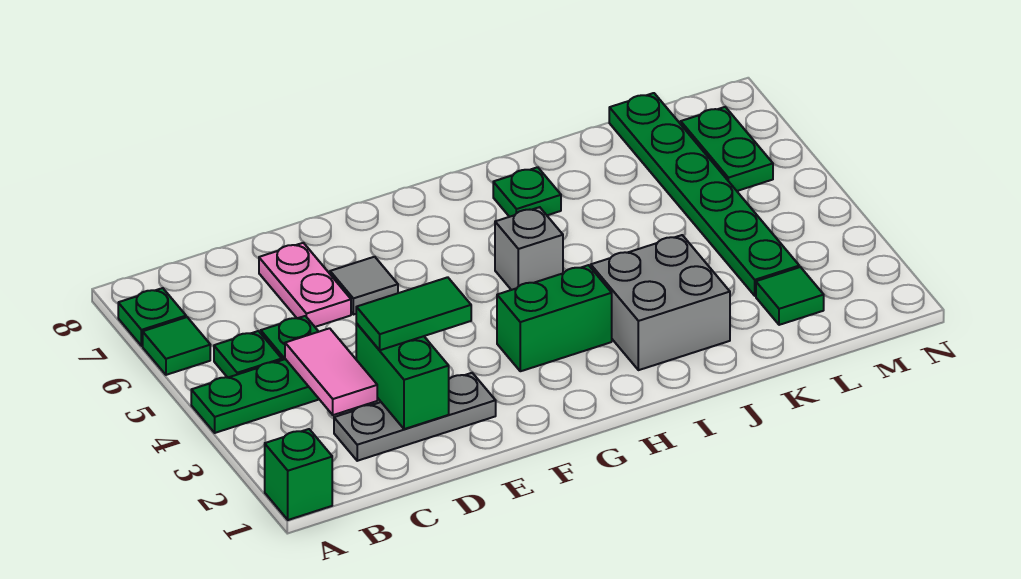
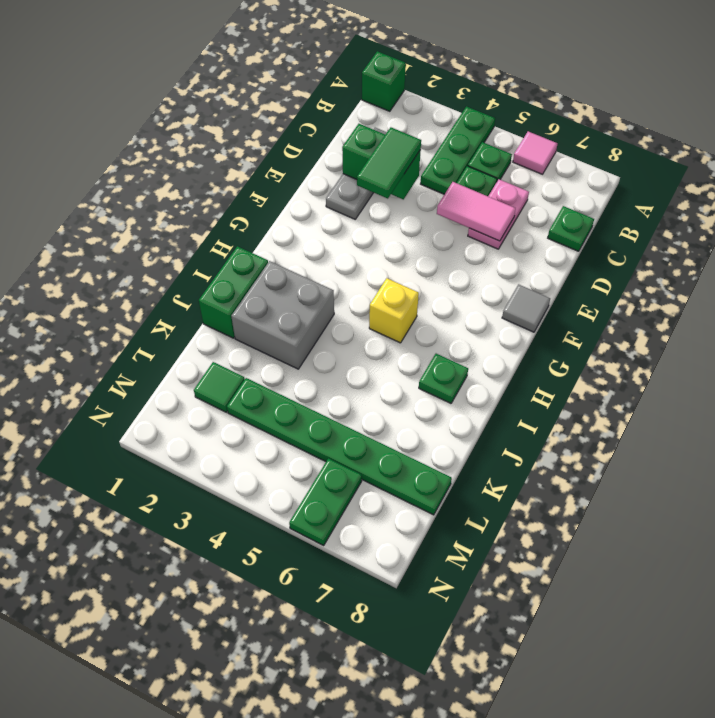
green tile A6 level 1 -> pink tile A6 level 1
green plate A7 level 1 -> green plate C8 level 1
pink tile C3:C4 level 2 -> pink tile D5:D6 level 2
pink plate D6:D7 level 1 -> pink plate C6:D6 level 1
grey tile E6 level 1 -> grey tile F8 level 1
green brick G3:H3 level 1 -> green brick I1:J1 level 1
grey brick H5 level 1 -> yellow brick H5 level 1
green plate M6:M7 level 1 -> green plate M6:N6 level 1

